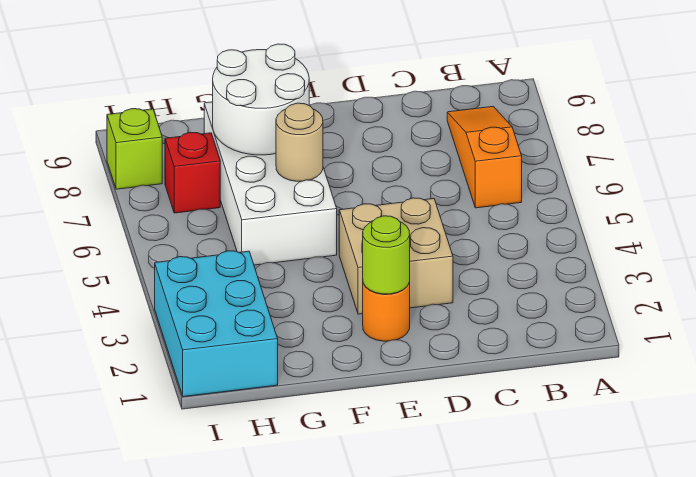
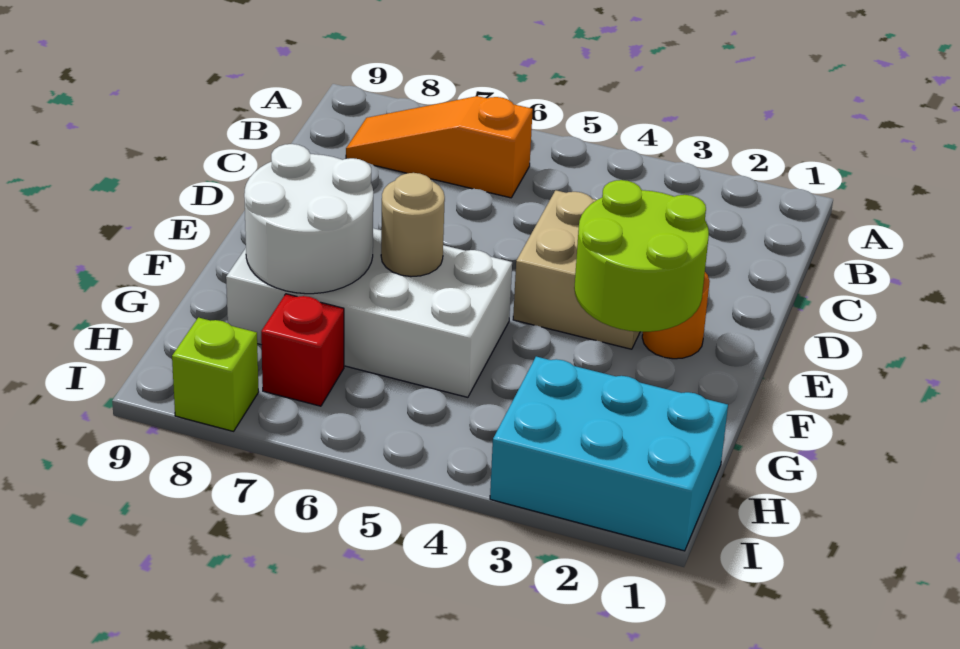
lime round brick E2 level 2 -> lime round brick E2:F3 level 2

